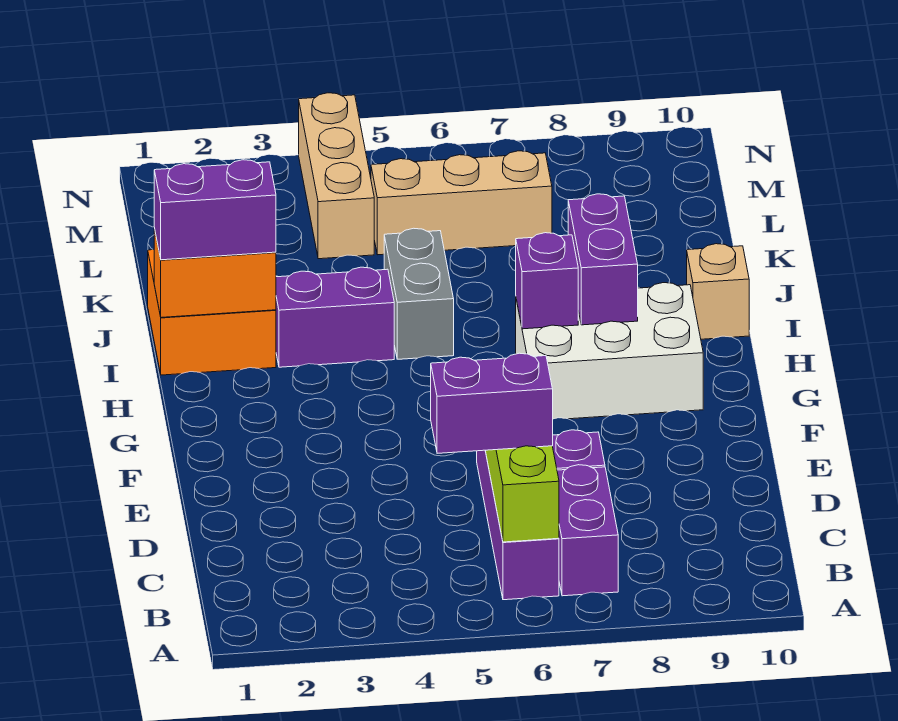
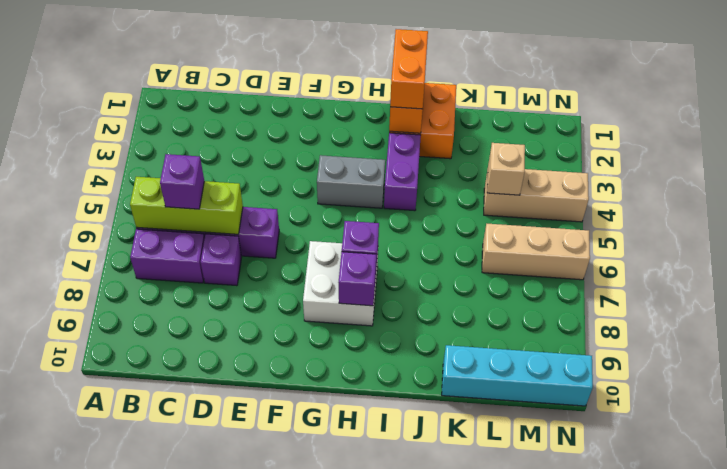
purple brick C5:C6 level 3 -> purple brick C6 level 3
white brick G7:H9 level 1 -> white brick G7:H8 level 1
purple brick H8:I8 level 2 -> purple brick H8 level 2
purple brick I1:I2 level 3 -> orange brick I1:I2 level 3
grey brick I5:J5 level 1 -> grey brick G4:H4 level 1
tan brick I10 level 1 -> tan brick L4 level 2
none -> cyan brick K10:N10 level 1
tan brick L5:L7 level 1 -> tan brick L6:N6 level 1

